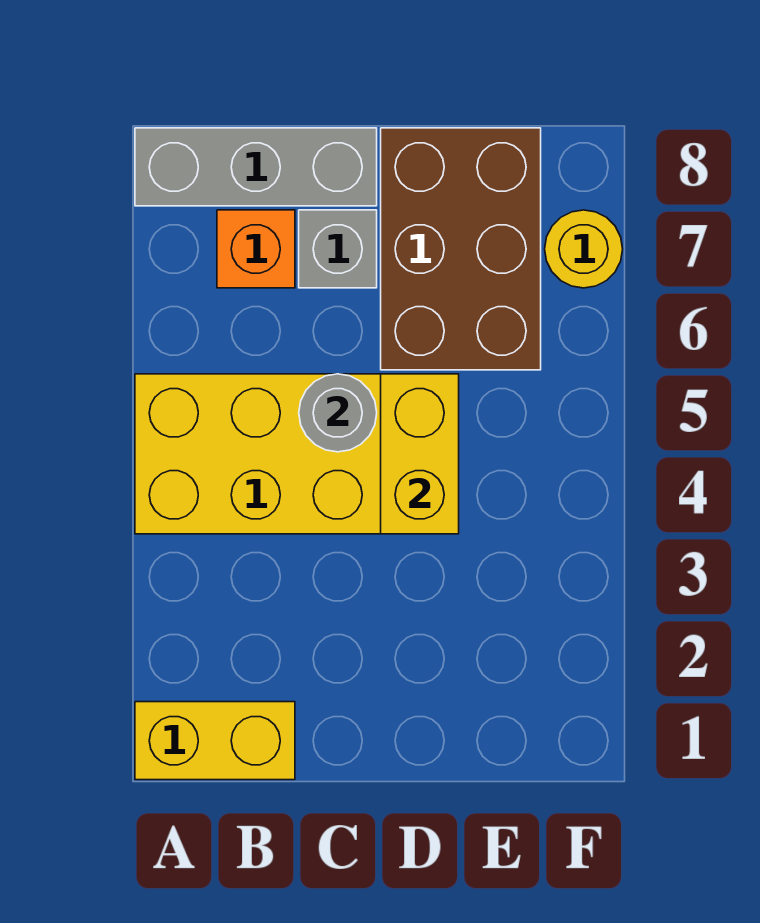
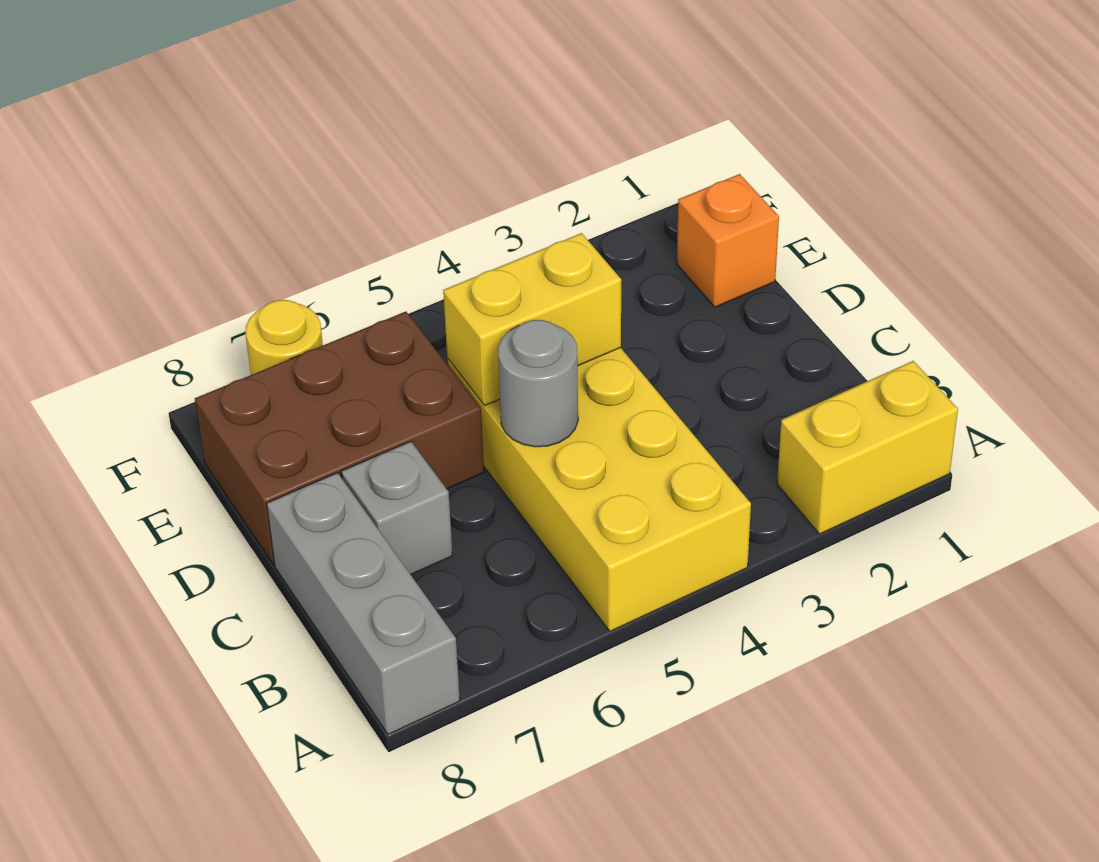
yellow brick A1:B1 level 1 -> yellow brick A1:A2 level 1
orange brick B7 level 1 -> orange brick E1 level 1

